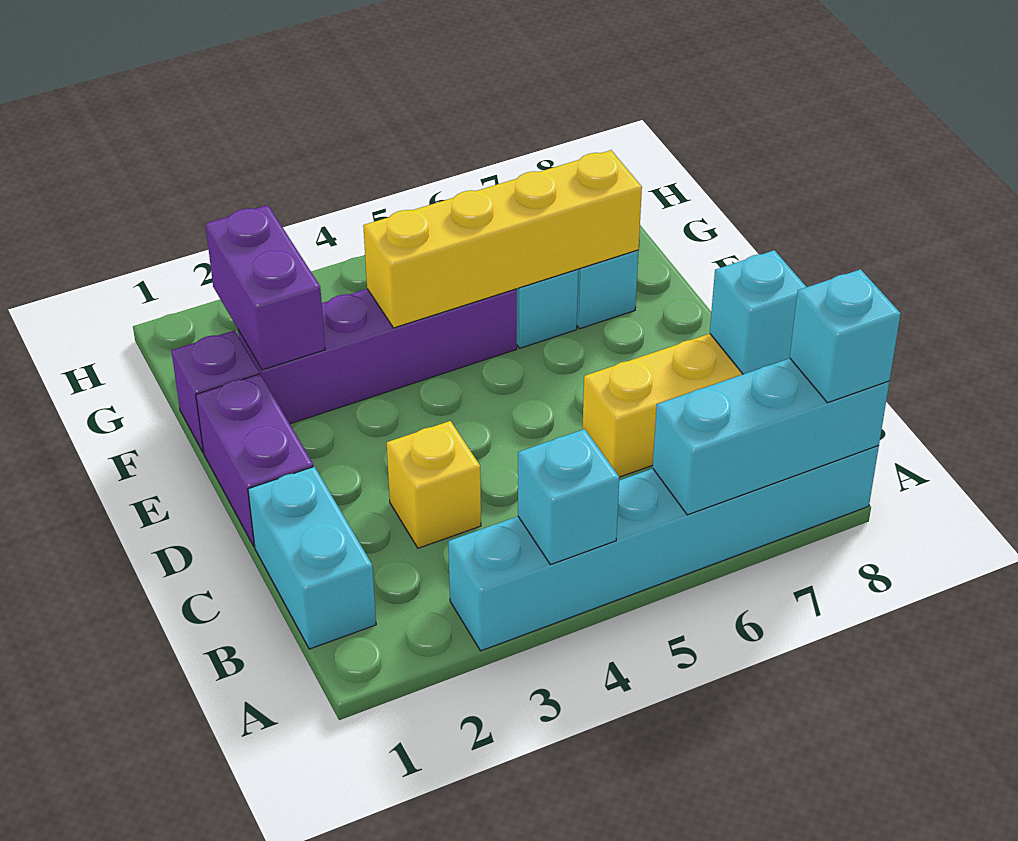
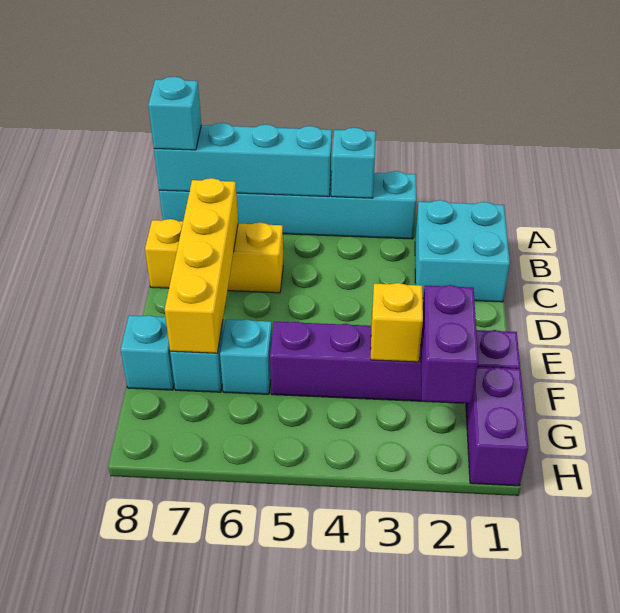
cyan brick A6:A8 level 2 -> cyan brick A5:A8 level 2
cyan brick B1:C1 level 1 -> cyan brick B1:C2 level 1
yellow brick C3 level 1 -> yellow brick F3 level 2
cyan brick C8 level 2 -> cyan brick F8 level 1
purple brick D1:E1 level 1 -> purple brick G1:H1 level 1
yellow brick F4:F7 level 2 -> yellow brick C7:F7 level 2

